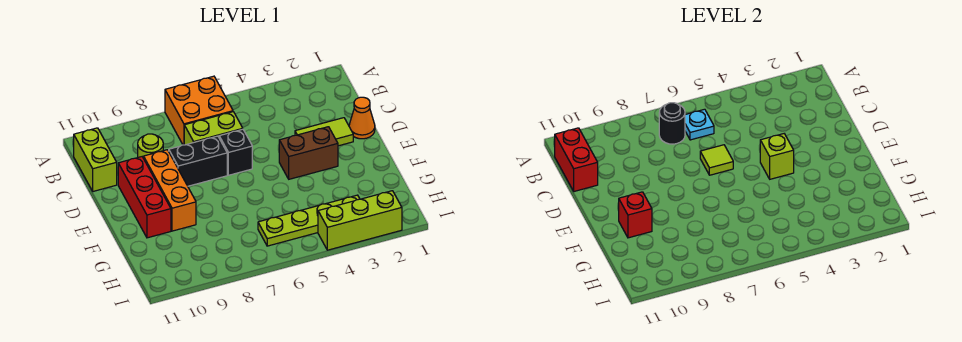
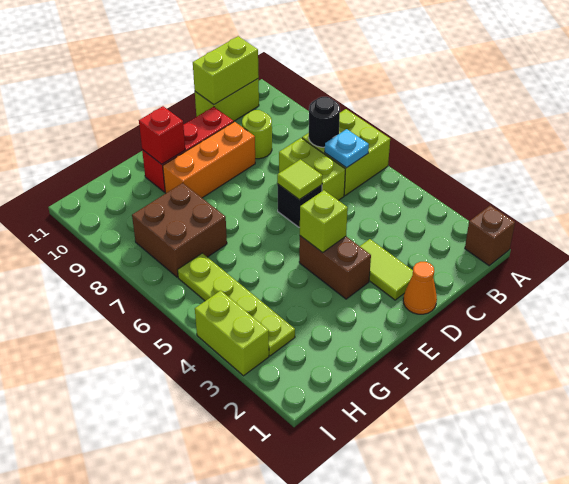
none -> brown brick A1 level 1
orange brick A6:B7 level 1 -> lime brick A6:B7 level 1
red brick B11:C11 level 2 -> lime brick B11:C11 level 2
black brick D7:D8 level 1 -> none
none -> brown brick G7:H8 level 1
lime brick I2:I4 level 1 -> lime brick I3:I4 level 1

